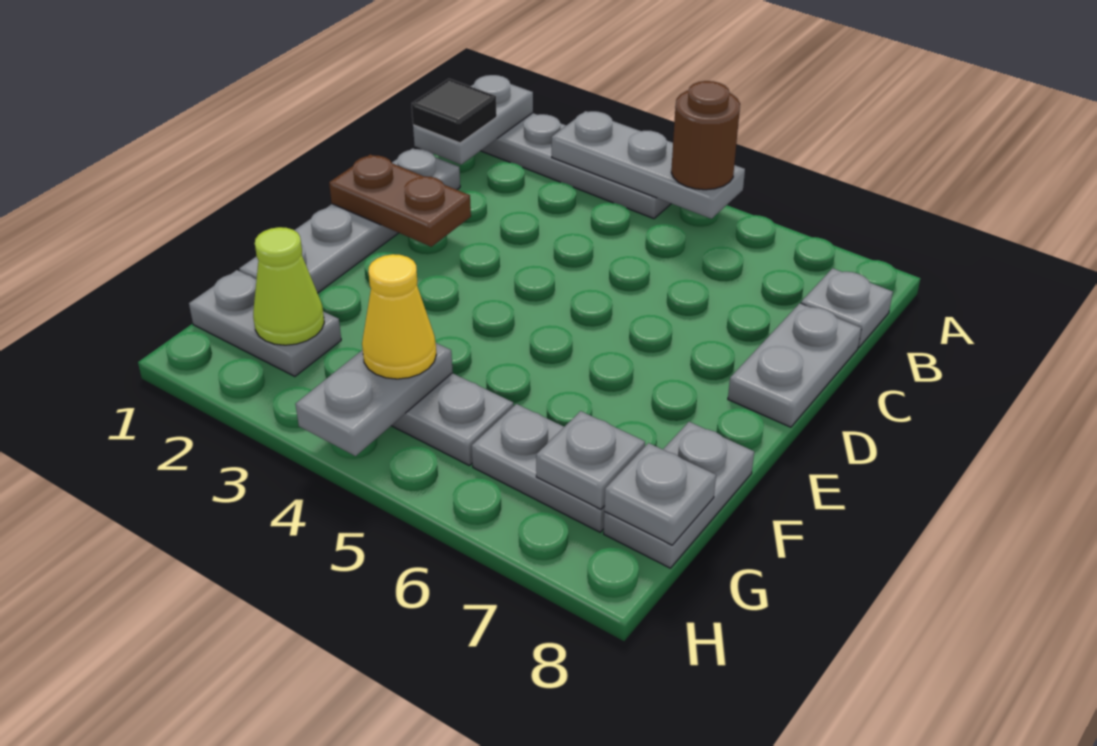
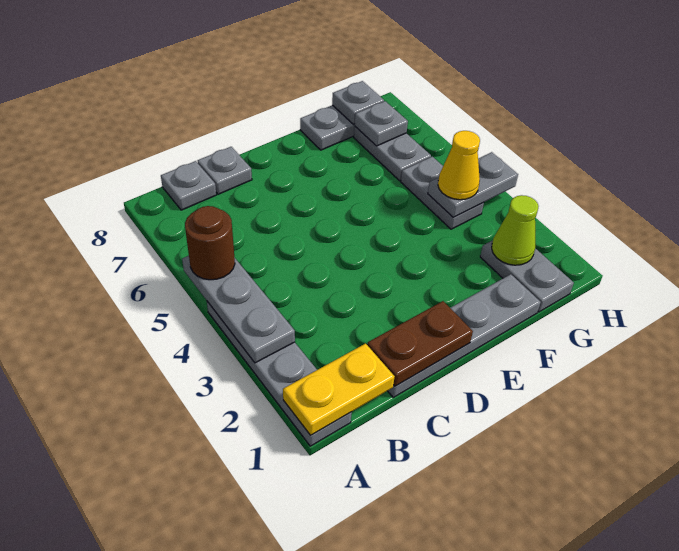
grey plate A1:B1 level 2 -> yellow plate A1:B1 level 2
black tile B1 level 3 -> none
grey plate C8:D8 level 1 -> grey plate C8 level 1
brown plate D1:D2 level 2 -> brown plate C1:D1 level 2

